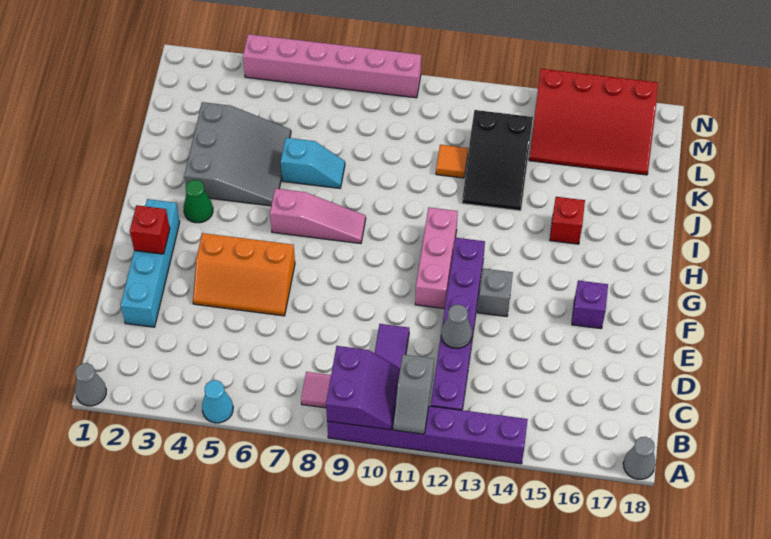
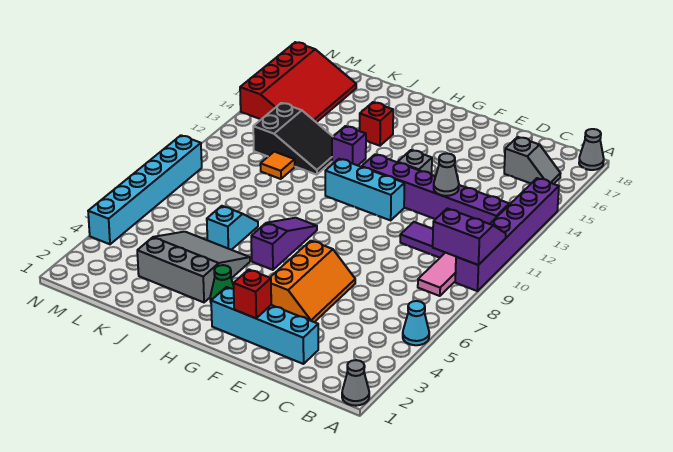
grey slope A11:B11 level 2 top B -> grey slope B16:C16 level 1 top C
pink brick F11:H11 level 1 -> cyan brick F11:H11 level 1
purple brick F16 level 1 -> purple brick I13 level 1
pink slope H6:H8 level 1 top 6 -> purple slope H6:H8 level 1 top 6
pink brick N4:N9 level 1 -> cyan brick N4:N9 level 1

